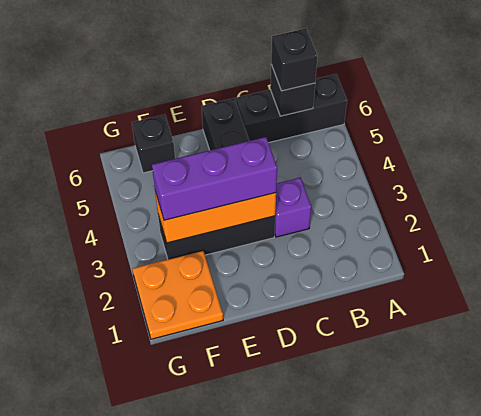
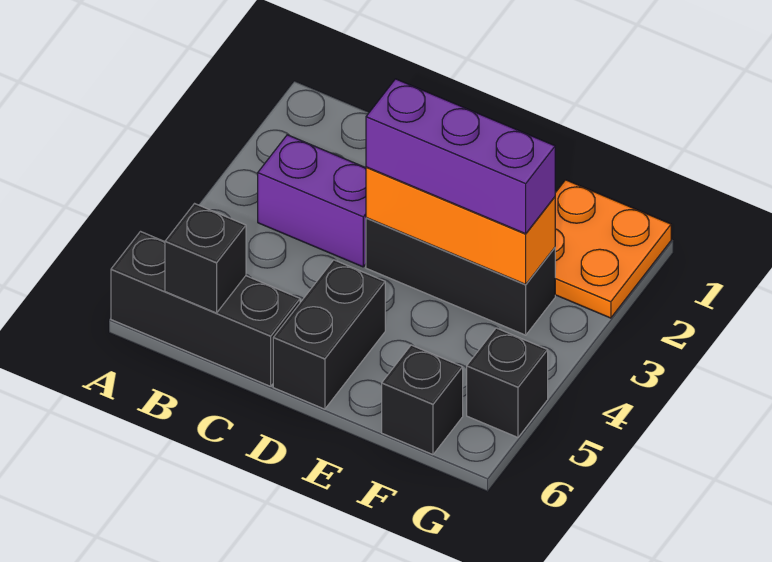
black brick B6 level 3 -> black brick G5 level 1
purple brick C3 level 1 -> purple brick B3:C3 level 1

